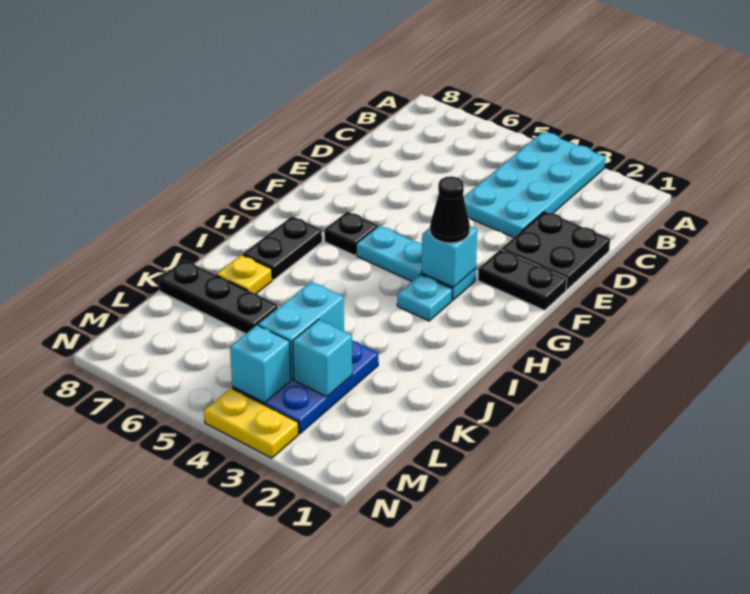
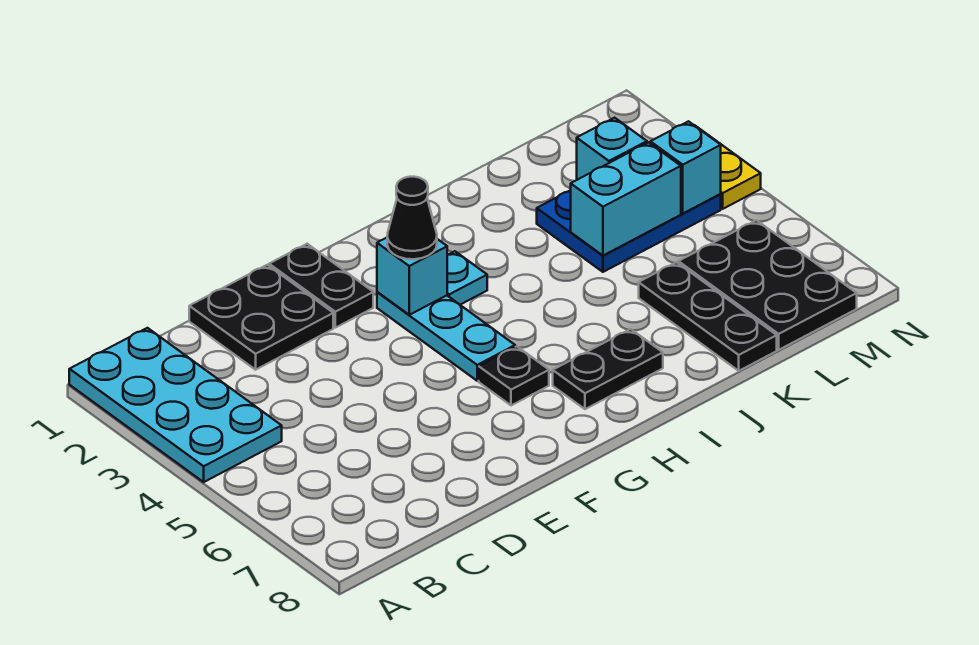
cyan plate A3:D4 level 1 -> cyan plate A1:B4 level 1
yellow plate J7 level 1 -> none
none -> black plate L6:M8 level 1

